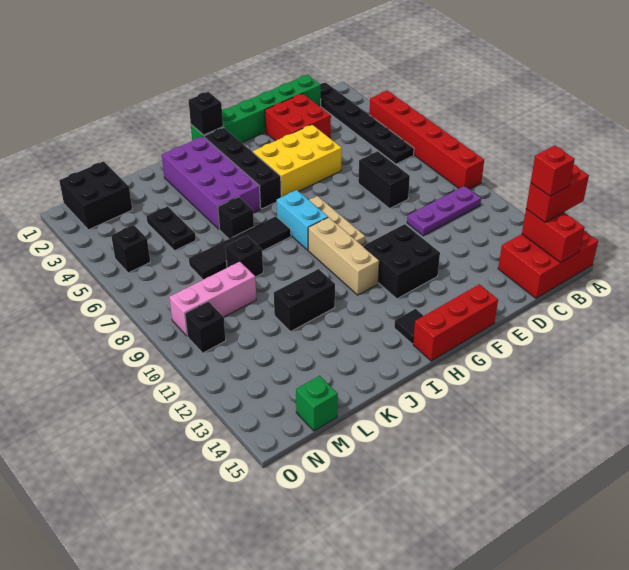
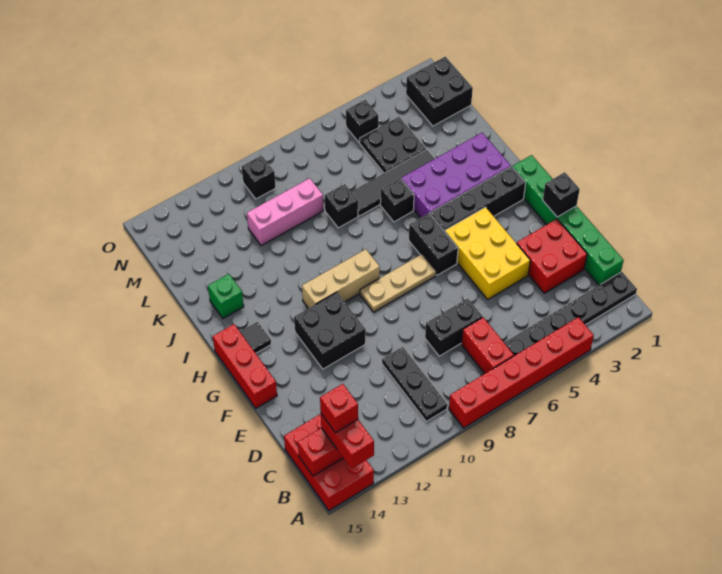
none -> red brick B7:C7 level 1
purple plate B10:D10 level 1 -> black plate B10:D10 level 1
black brick H1 level 2 -> black brick F1 level 2
cyan brick H7:H8 level 1 -> none
black tile I7:L7 level 1 -> black tile K4:K7 level 1
black brick J11:K11 level 1 -> black brick G6:H6 level 1
black plate L4:L5 level 1 -> black plate L4:M5 level 1
pink brick L9:N9 level 1 -> pink brick L9:L11 level 1
green brick M15 level 1 -> green brick J14 level 1

